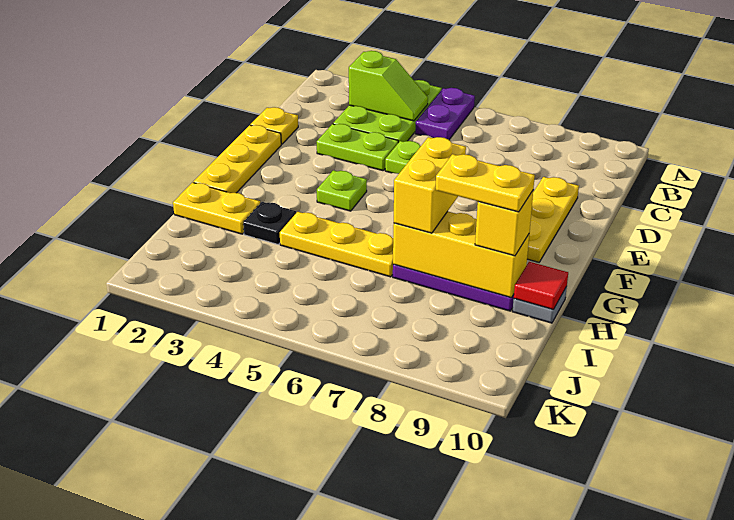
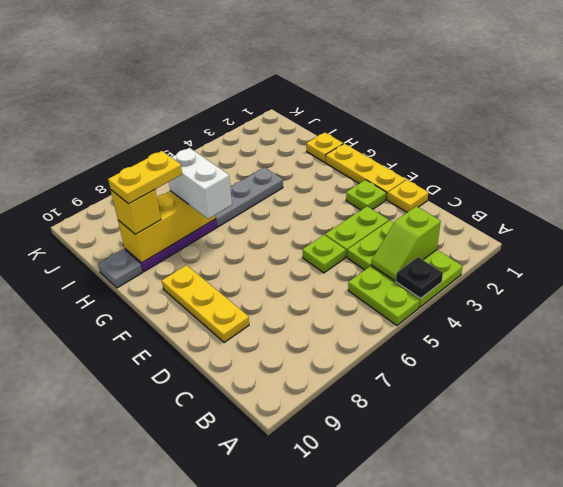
purple plate A5:B5 level 1 -> lime plate A5:B5 level 1
lime plate F4 level 1 -> lime plate E2 level 1
yellow brick G7:H7 level 3 -> white brick G7:H7 level 3
yellow plate H1:H2 level 1 -> yellow plate H1 level 1
black plate H3 level 1 -> black plate A4 level 2
yellow plate H4:H6 level 1 -> grey plate H4:H6 level 1
red tile H10 level 2 -> none

